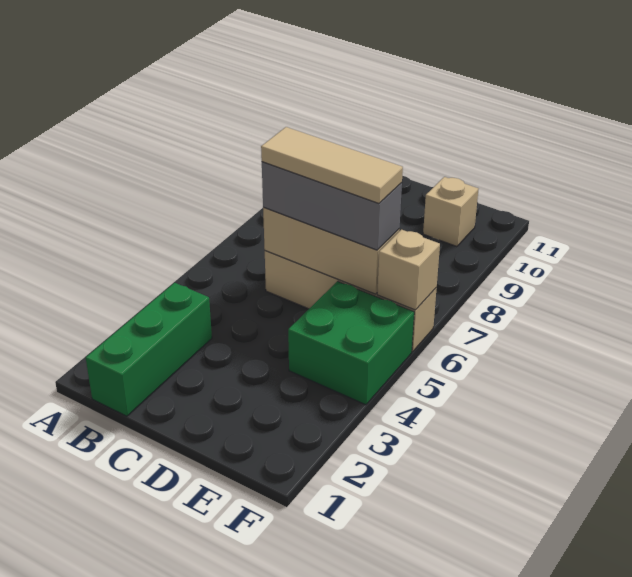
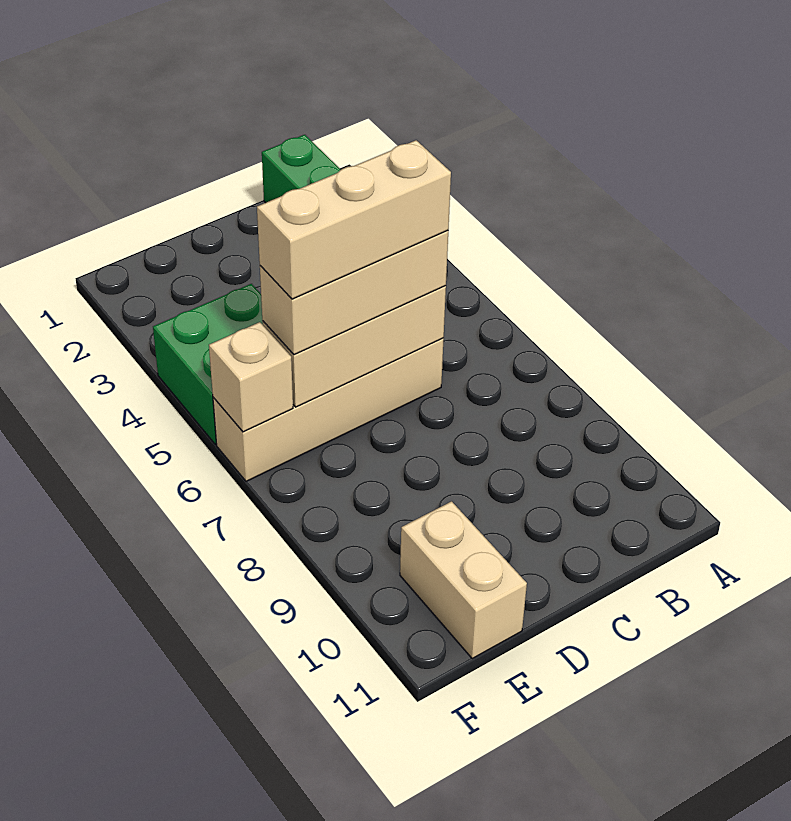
grey brick C6:E6 level 3 -> tan brick C6:E6 level 3
tan tile C6:E6 level 4 -> tan brick C6:E6 level 4
tan brick E10 level 1 -> tan brick E10:E11 level 1

